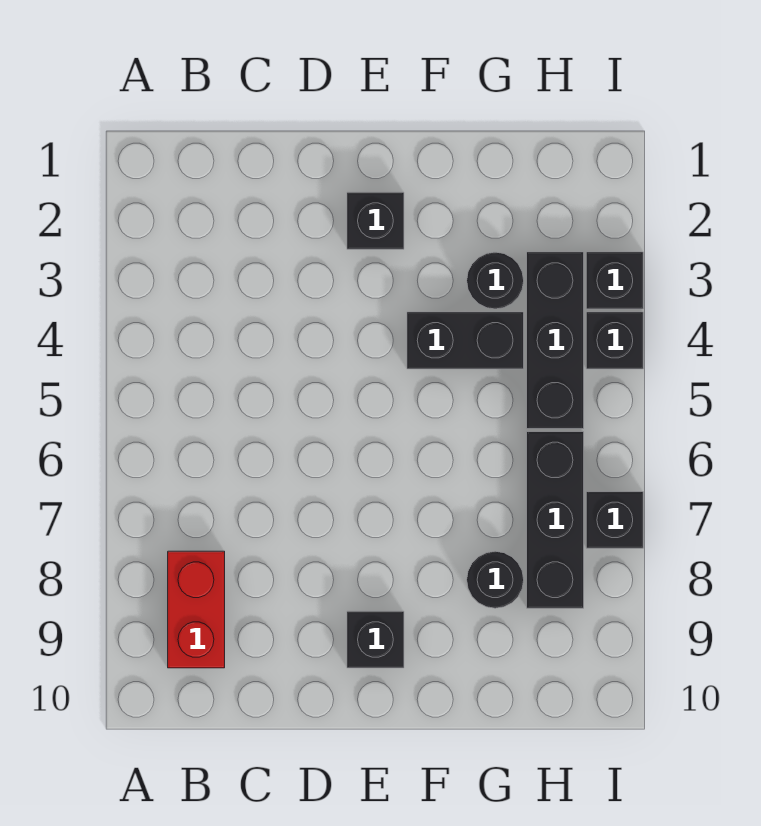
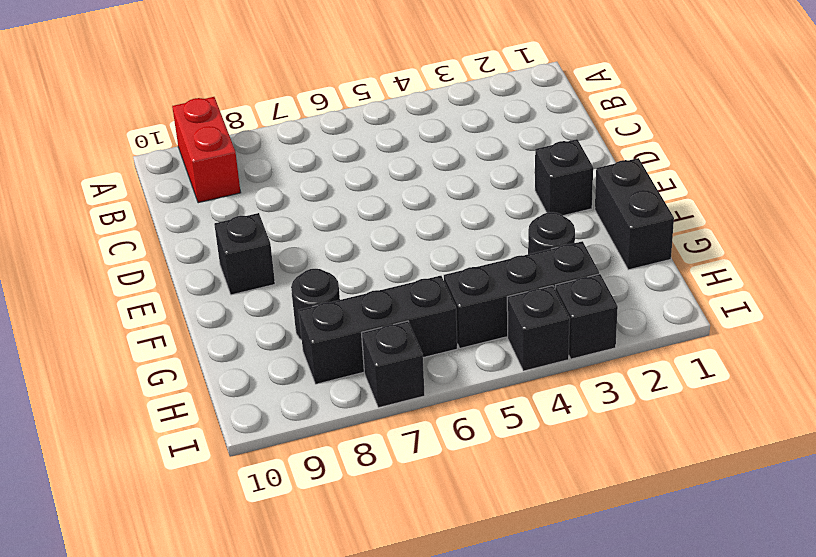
red brick B8:B9 level 1 -> red brick A9:B9 level 1
black brick F4:G4 level 1 -> black brick F1:G1 level 1

